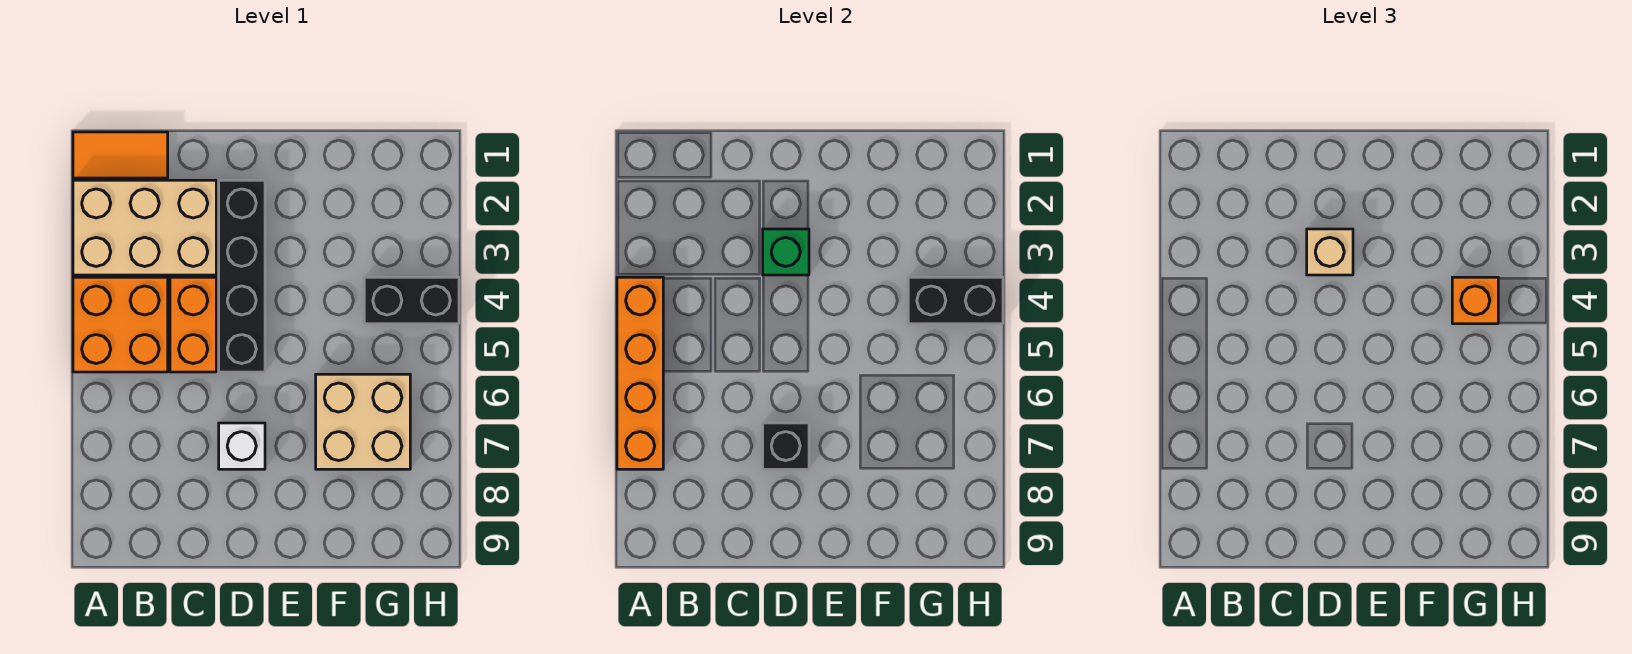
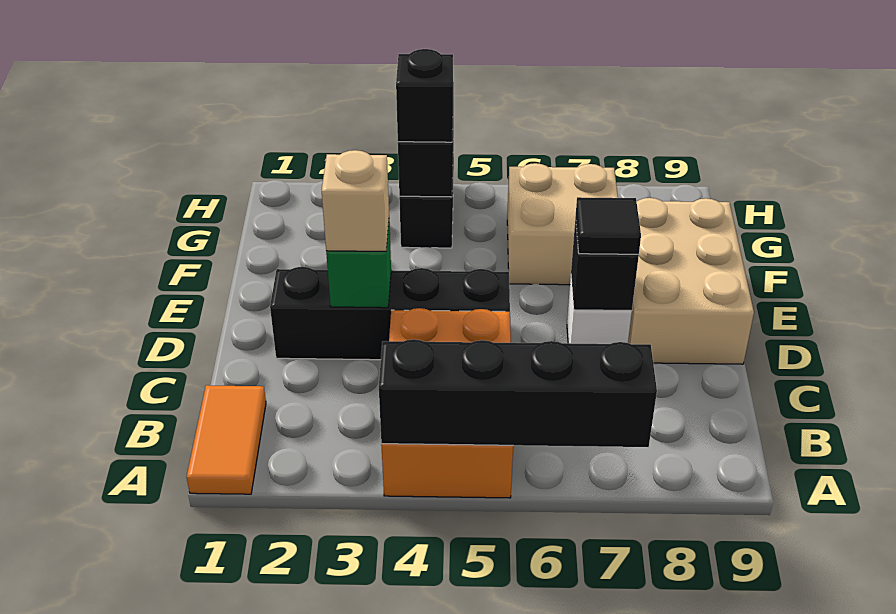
tan brick A2:C3 level 1 -> tan brick D8:F9 level 1
orange brick A4:A7 level 2 -> black brick A4:A7 level 2
none -> black tile D7 level 3
orange brick G4 level 3 -> black brick G4 level 3

